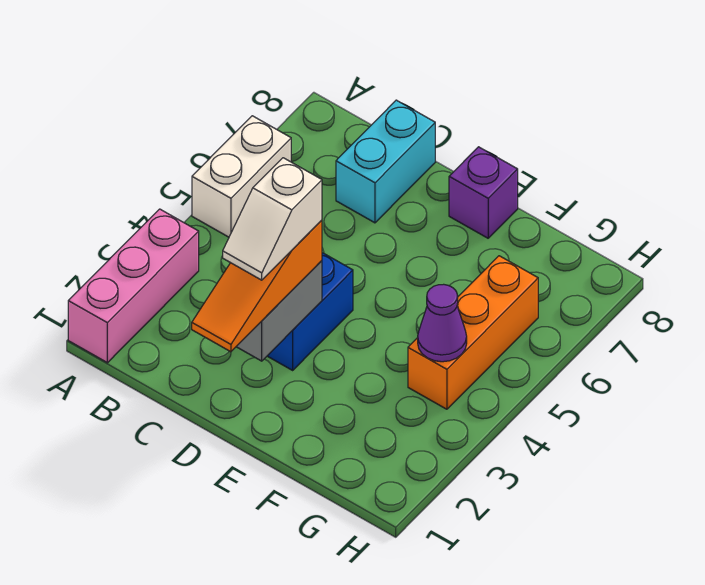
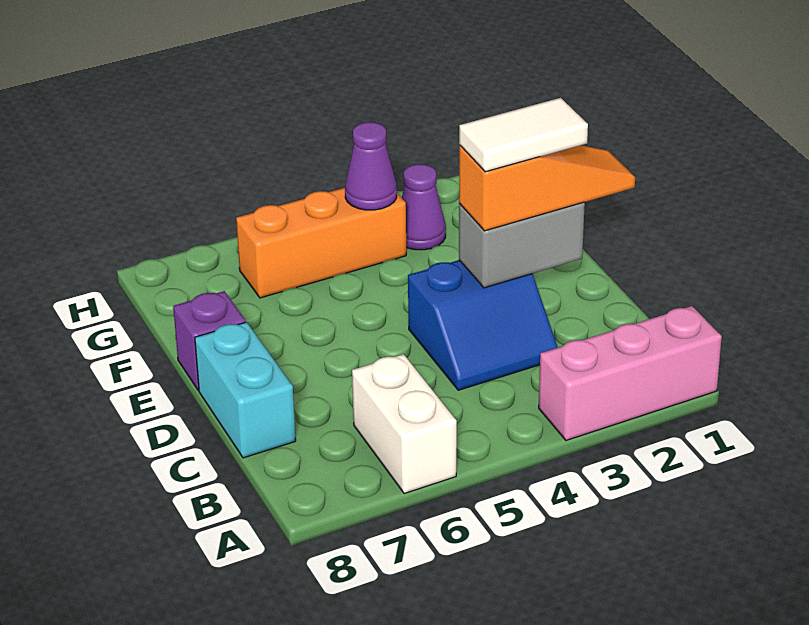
white brick A5:A6 level 1 -> white brick A6:B6 level 1
cyan brick C7:C8 level 1 -> cyan brick C8:D8 level 1
white slope D2:D3 level 4 top 3 -> white tile D2:D3 level 4
none -> purple cone G3 level 1

